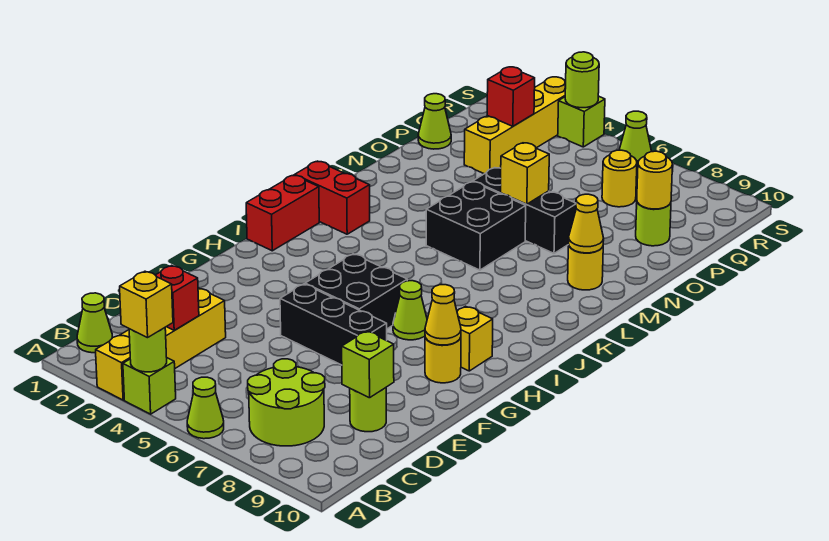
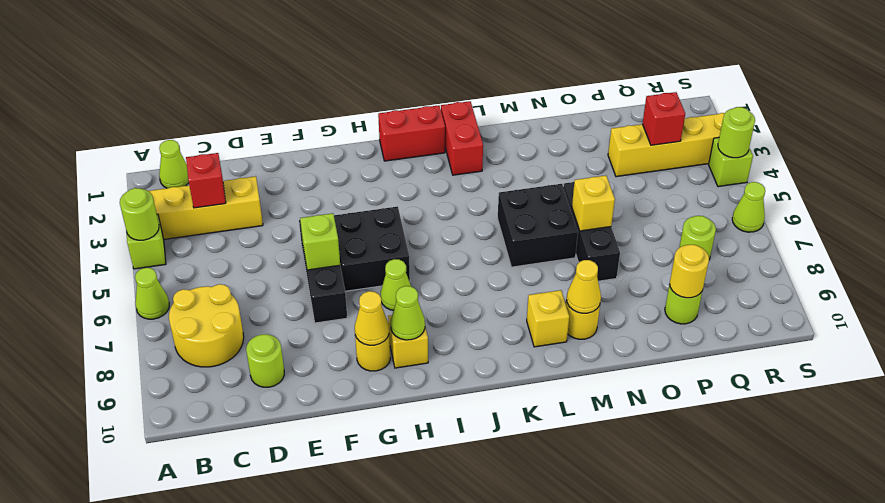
yellow brick A4 level 3 -> yellow brick L9 level 1
lime round brick B7:C8 level 1 -> yellow round brick B7:C8 level 1
lime brick D9 level 2 -> lime brick F6 level 2
lime cone P1 level 1 -> lime cone H9 level 2
yellow round brick Q7 level 1 -> lime round brick Q7 level 1

